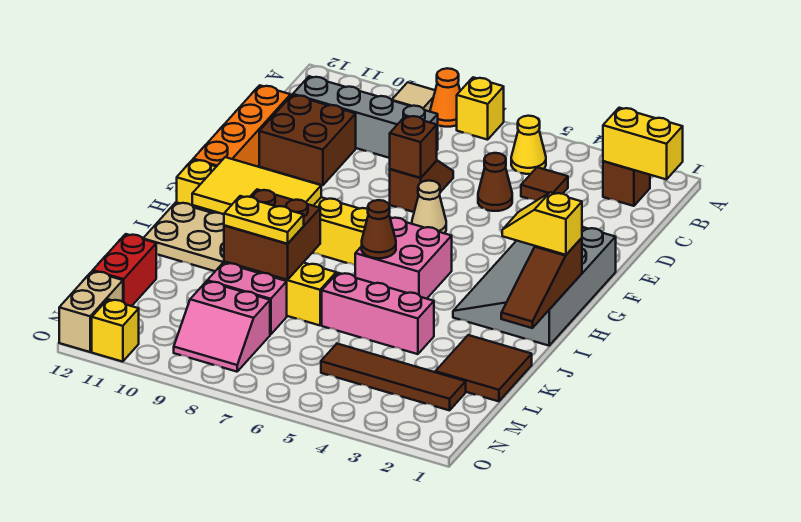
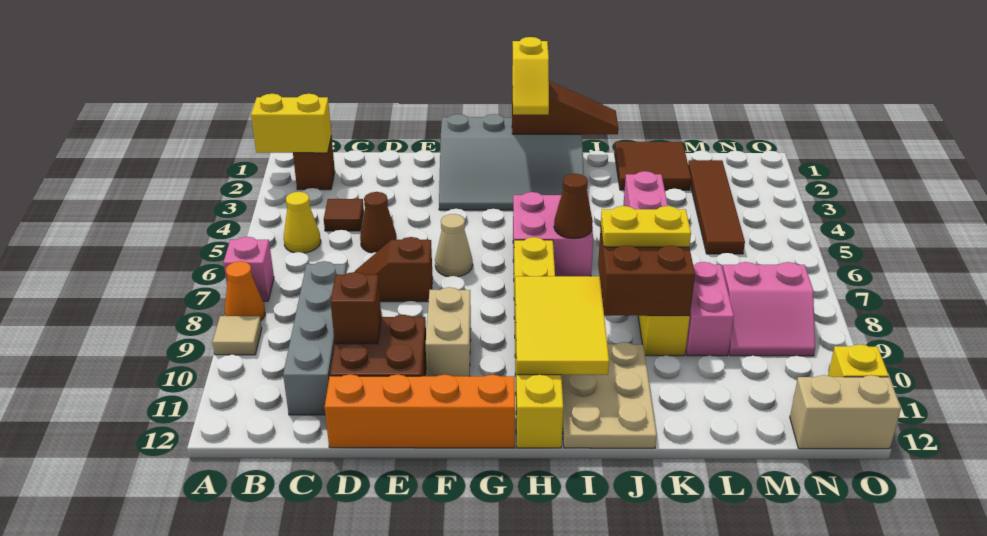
yellow brick A7 level 1 -> pink brick A7 level 1
yellow brick B1:B2 level 2 -> yellow brick A2:B2 level 2
brown brick E7 level 2 -> brown brick D10 level 2
none -> tan brick F9:F10 level 1
yellow plate K8:K9 level 3 -> yellow plate J8:K8 level 3
red brick L12:M12 level 1 -> none
pink slope M8:N9 level 1 top M -> pink slope M8:N9 level 1 top 8

